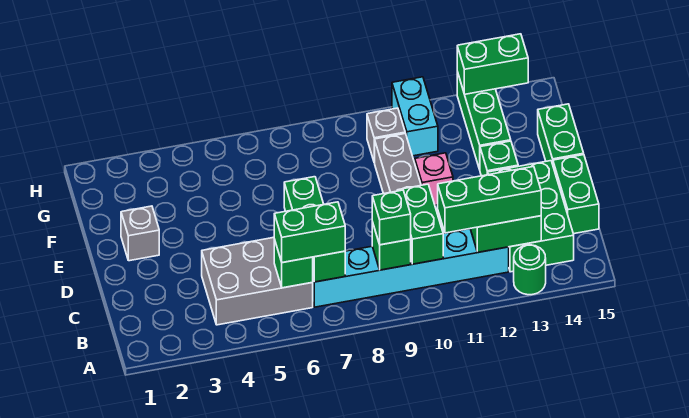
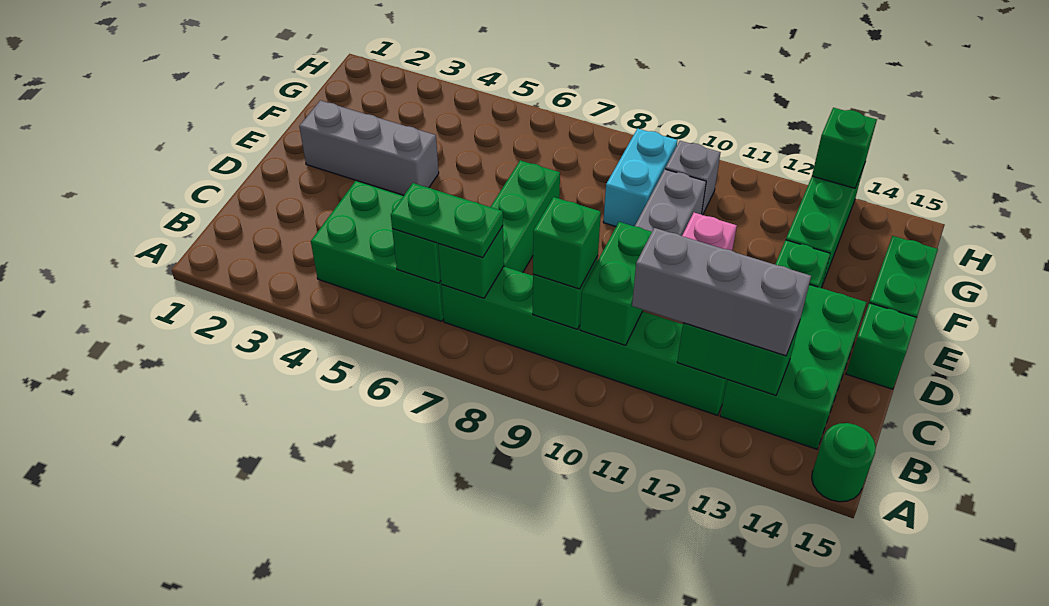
green round brick A13 level 1 -> green round brick A15 level 1
grey brick B4:C6 level 1 -> green brick B4:C6 level 1
green brick B6:B7 level 3 -> green plate B6:B7 level 3
cyan brick B7:B12 level 1 -> green brick B7:B12 level 1
green brick B11:B13 level 3 -> grey brick B11:B13 level 3
green brick C15:D15 level 1 -> green brick D15 level 1
grey brick E2 level 1 -> grey brick E2:E4 level 1
cyan brick G11:H11 level 1 -> cyan brick F9:G9 level 1
green brick H13:H14 level 2 -> green brick H13 level 2

